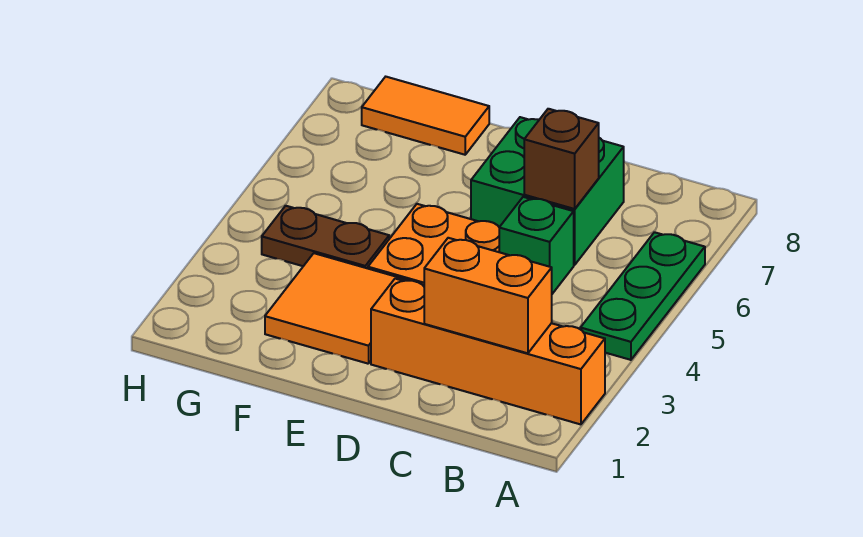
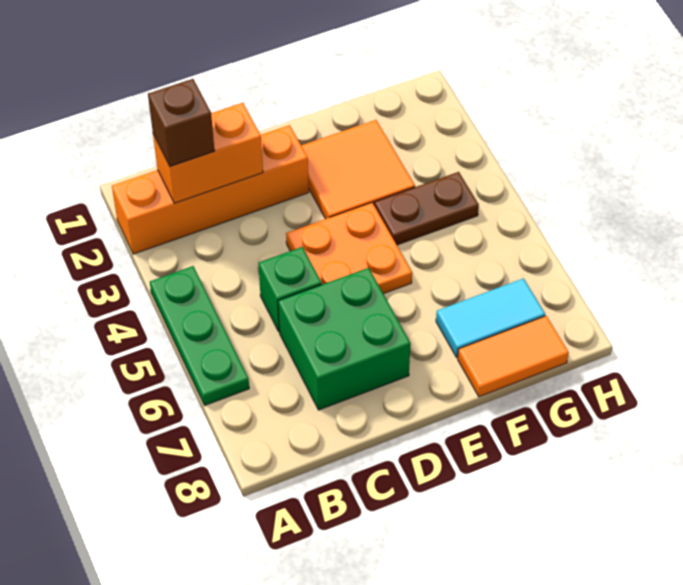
brown brick C6 level 2 -> brown brick B2 level 3
none -> cyan tile F7:G7 level 1

